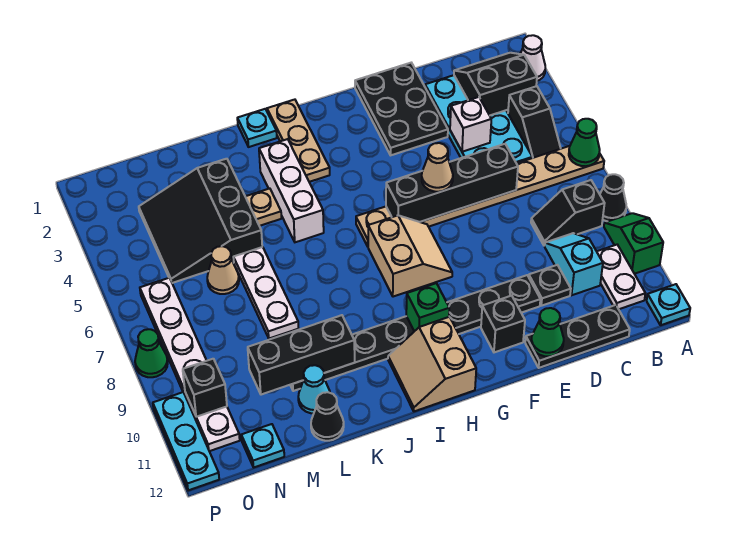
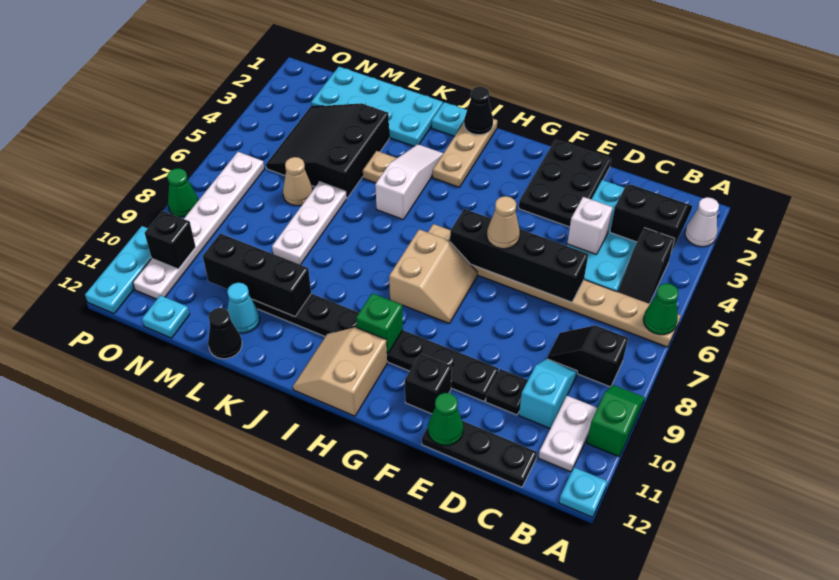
black cone A8 level 1 -> black cone I1 level 2
white brick J3:J5 level 1 -> white slope J3:J5 level 1 top 5
none -> cyan plate K1:N2 level 1

